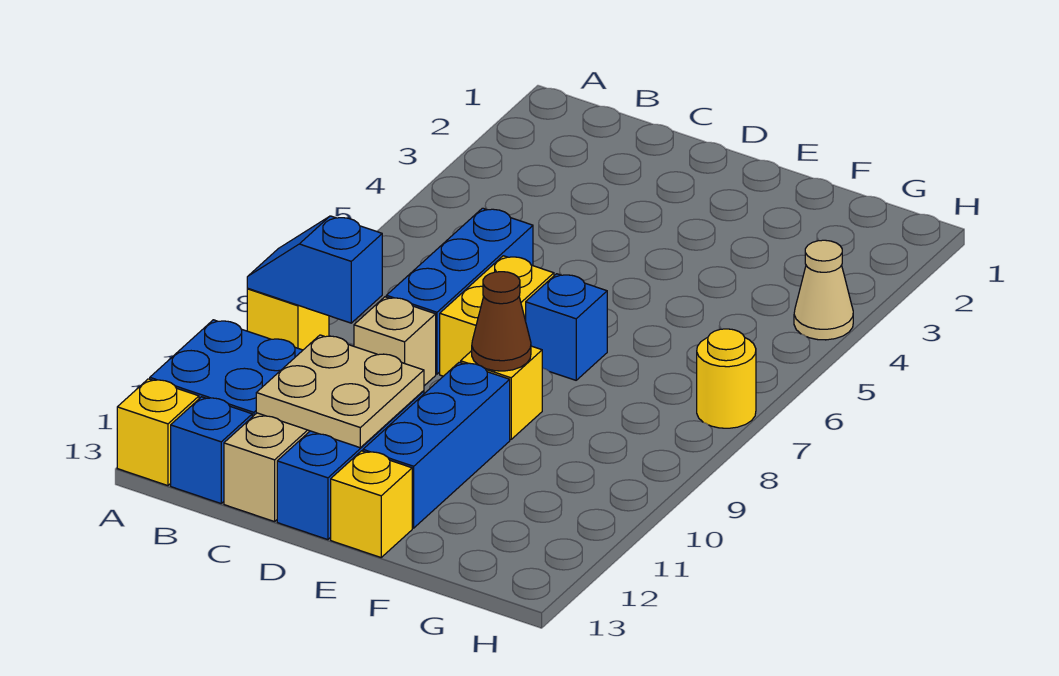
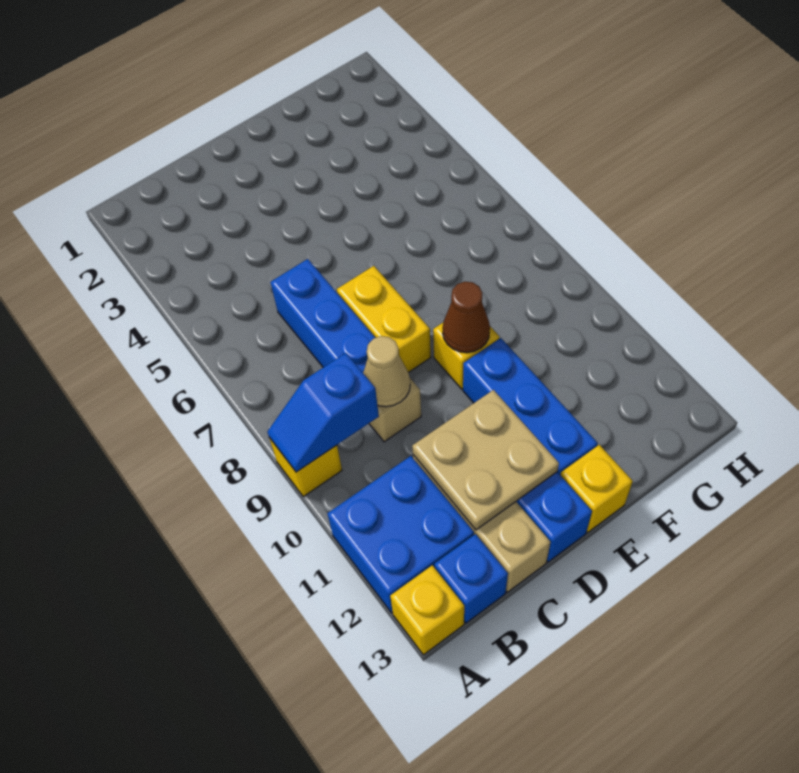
blue brick E7 level 1 -> none
tan cone H4 level 1 -> tan cone C9 level 2
yellow round brick H7 level 1 -> none

